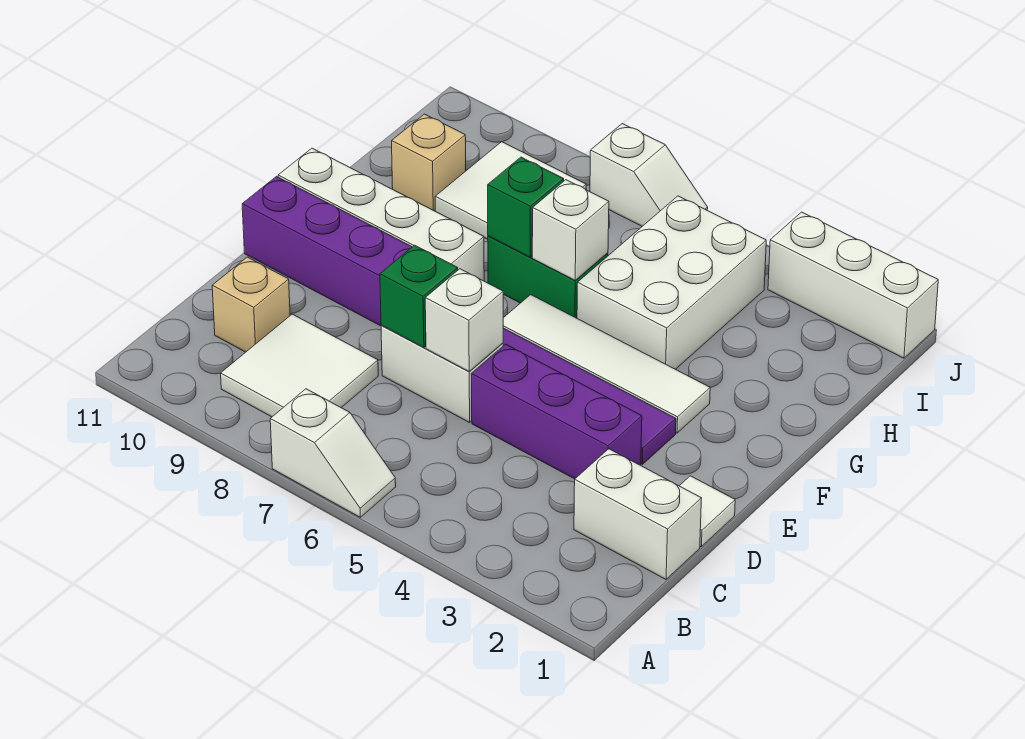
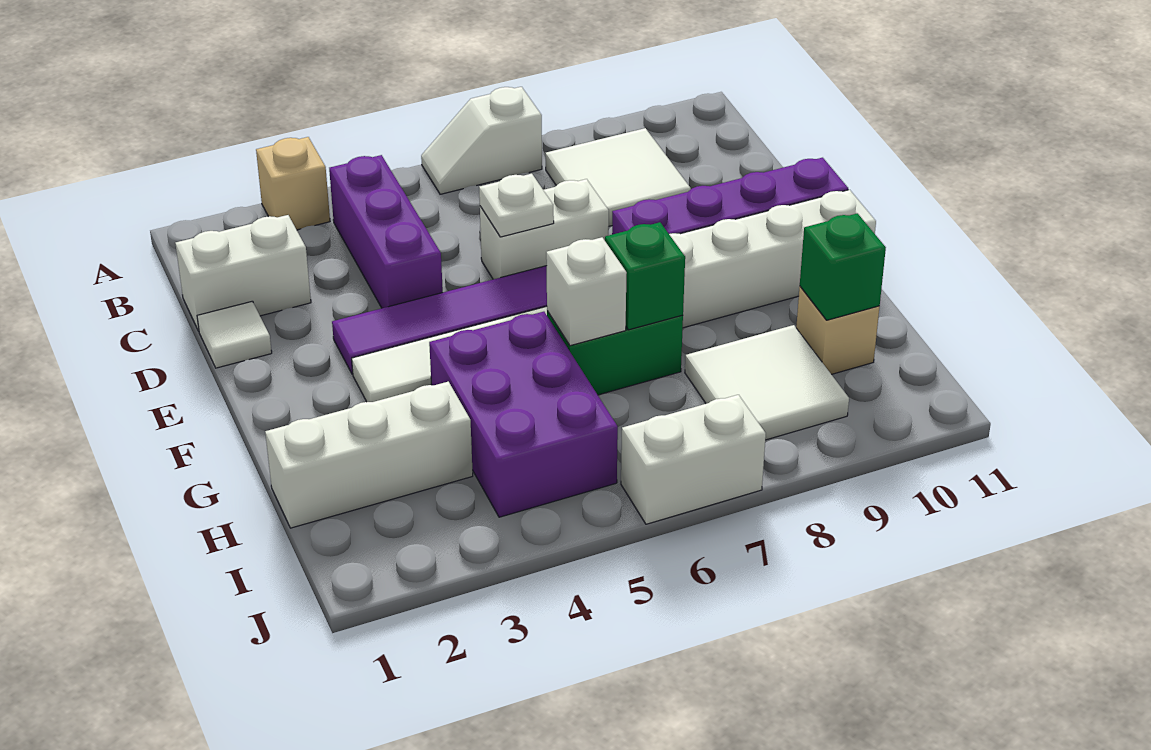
tan brick C10 level 1 -> tan brick A3 level 1
purple brick D3:D5 level 1 -> purple brick B4:D4 level 1
white brick D6 level 2 -> white plate D6 level 2
green brick D7 level 2 -> green brick H10 level 2
white brick G4:I5 level 1 -> purple brick G4:I5 level 1
white brick J1:J3 level 1 -> white brick H1:H3 level 1
white slope J6:J7 level 1 top 7 -> white brick J6:J7 level 1

